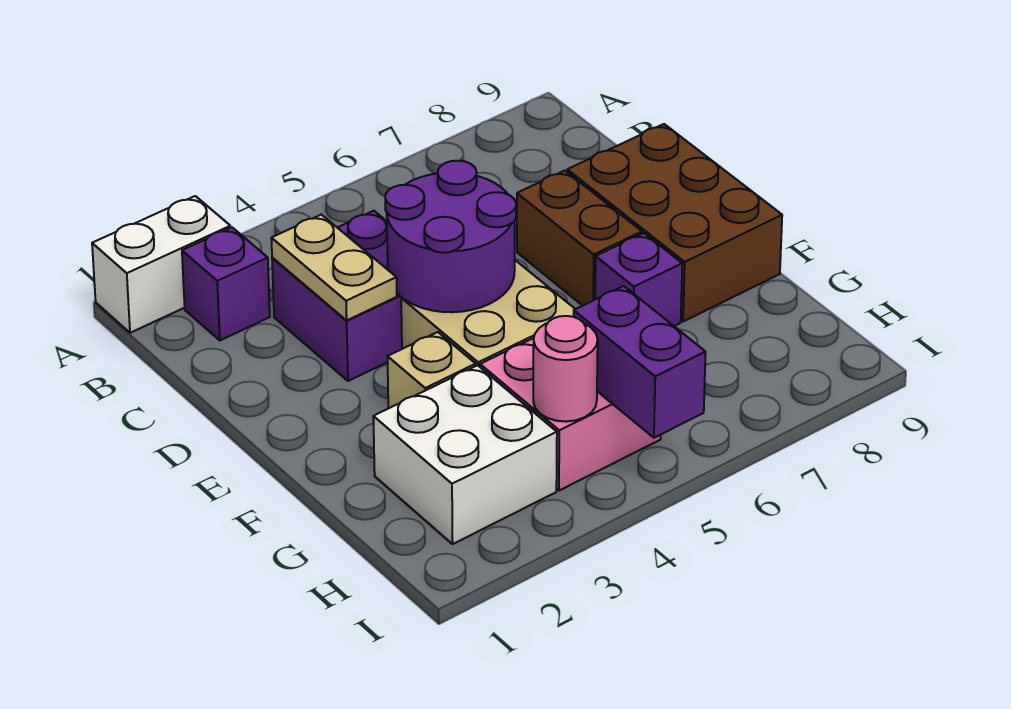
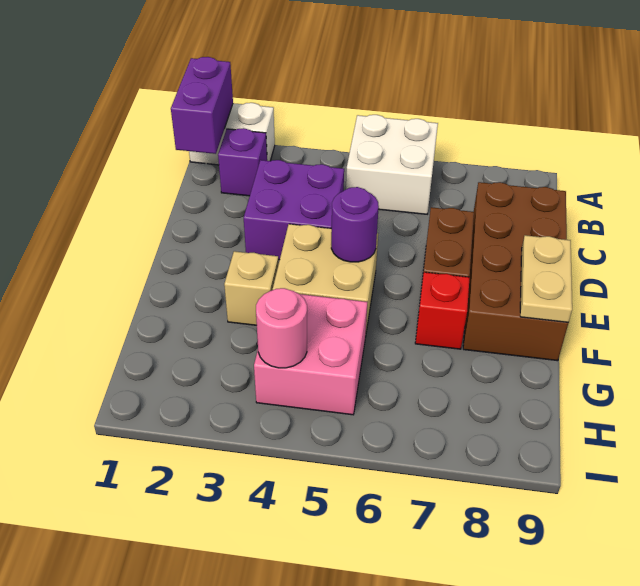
tan plate C3:D3 level 2 -> tan plate E9:F9 level 2
purple round brick D4:E5 level 2 -> purple round brick E5 level 2
brown brick D8:F9 level 1 -> brown brick C8:F9 level 1
purple brick F7 level 1 -> red brick F7 level 1
white brick G2:H3 level 1 -> white brick A5:B6 level 1
purple brick H5:I5 level 2 -> purple brick A1:B1 level 2

